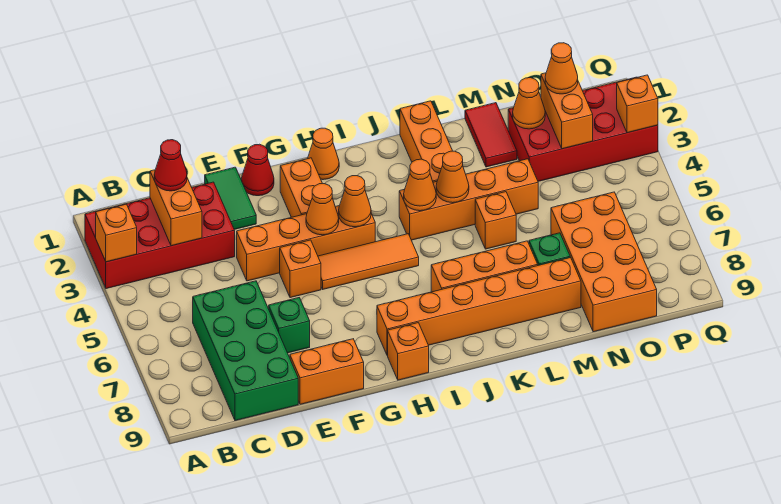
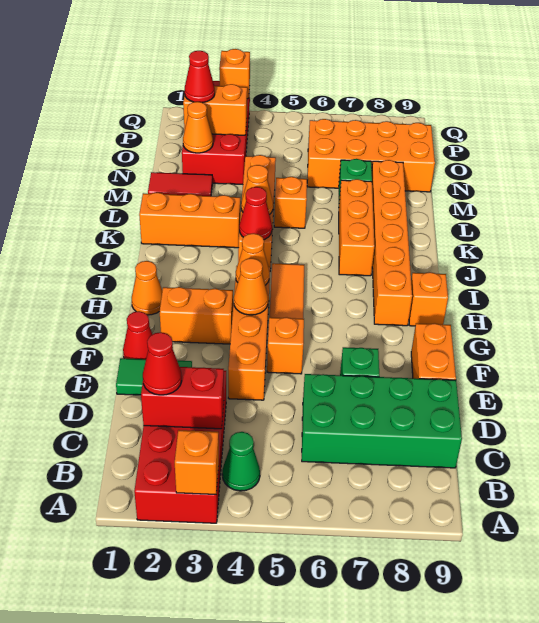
none -> green cone B4 level 1
orange brick C2:C3 level 2 -> red brick C2:C3 level 2
orange cone J4 level 2 -> red cone J4 level 2
orange cone O2 level 3 -> red cone O2 level 3

